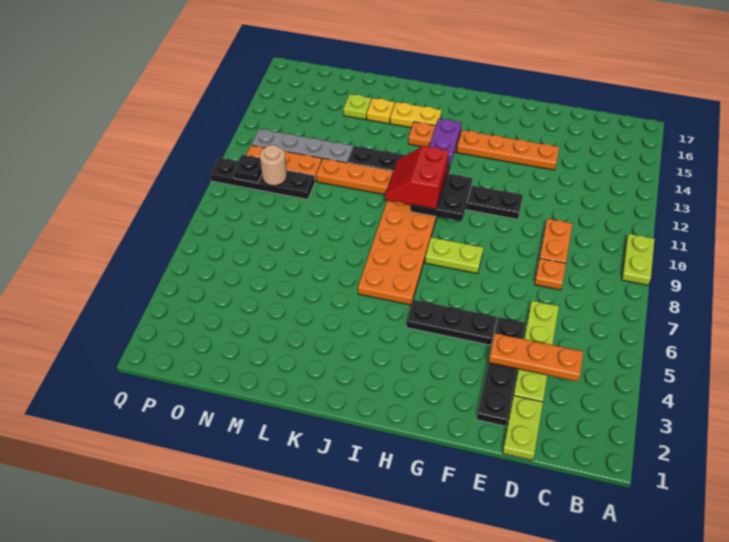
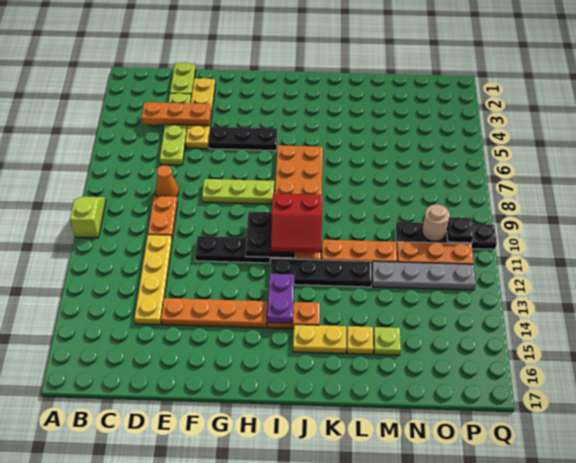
lime plate A9:A10 level 1 -> lime slope A9:A10 level 1 top 10
orange plate D8 level 1 -> orange cone D8 level 1
none -> yellow plate D11:D14 level 1
black plate E2:E5 level 1 -> yellow plate E2:E5 level 1
lime plate G8:H8 level 1 -> lime plate F8:H8 level 1
red slope I10:J11 level 3 top I -> red slope I10:J11 level 3 top 10

